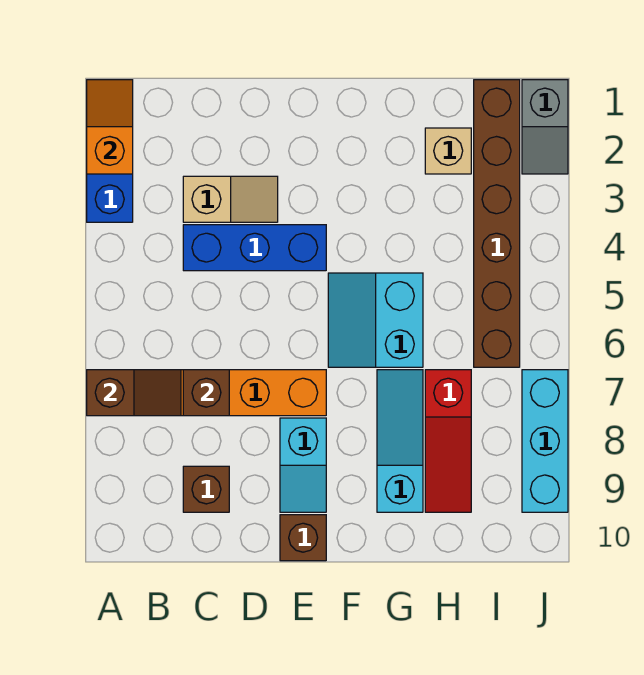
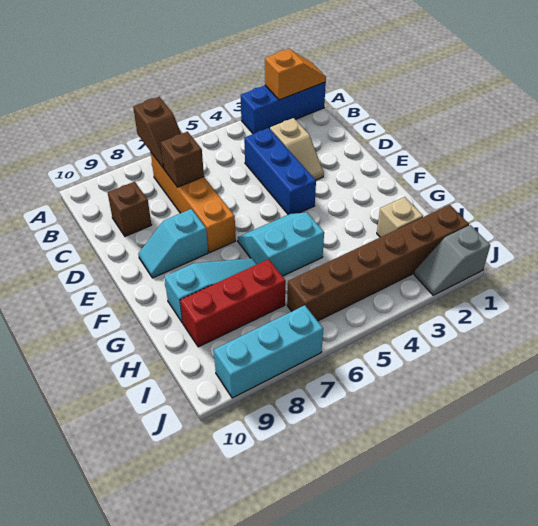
brown brick E10 level 1 -> none
red slope H7:H9 level 1 top 7 -> red brick H7:H9 level 1

